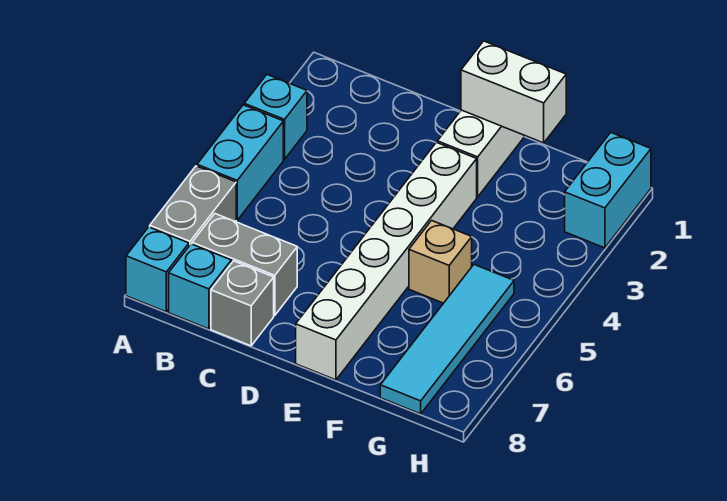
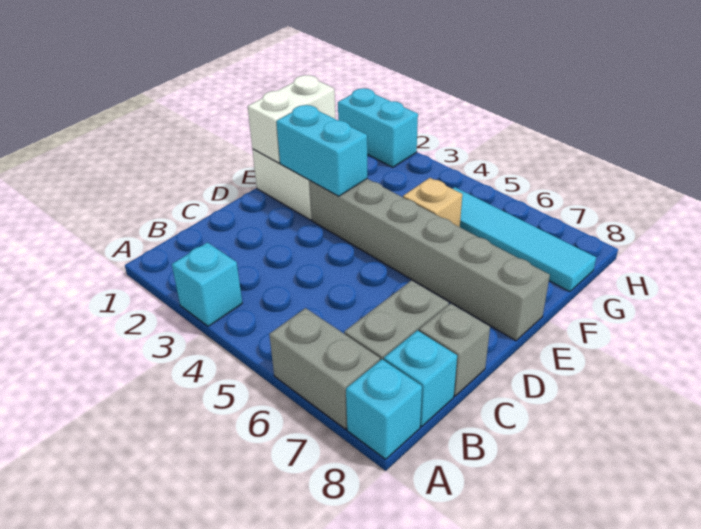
cyan brick A4:A5 level 1 -> cyan brick E2:E3 level 2
white brick E3:E8 level 1 -> grey brick E3:E8 level 1

